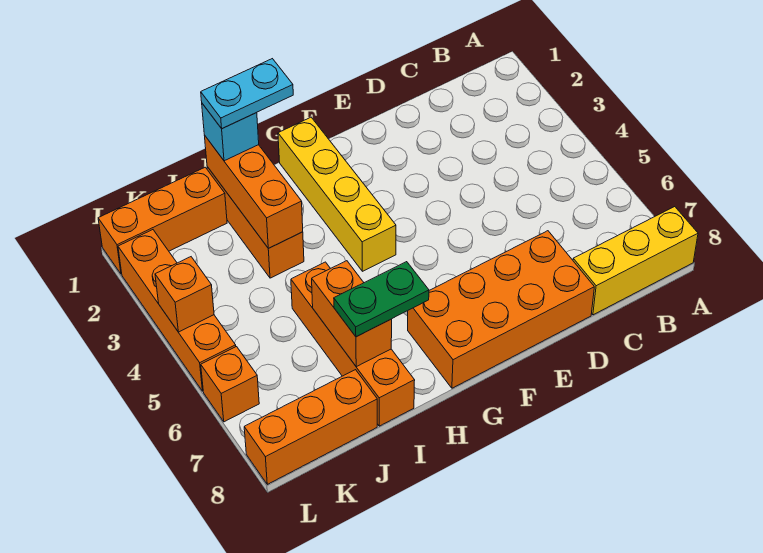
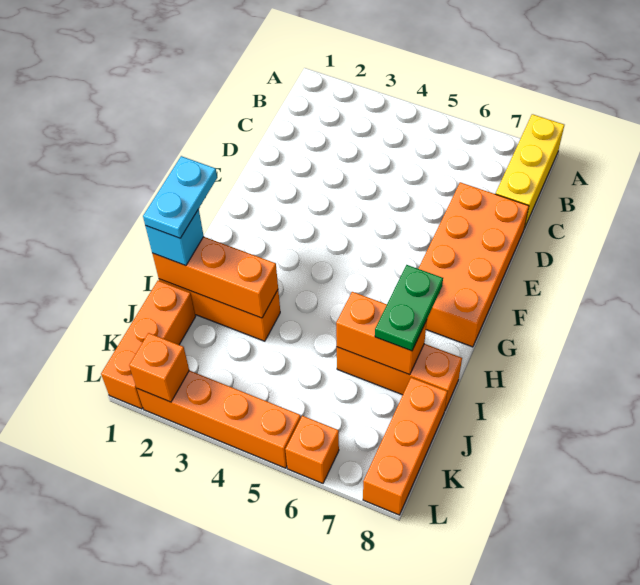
yellow brick G1:G4 level 1 -> none
orange brick I5:I8 level 1 -> orange brick I6:I8 level 1
orange brick L4 level 2 -> orange brick L2 level 2

